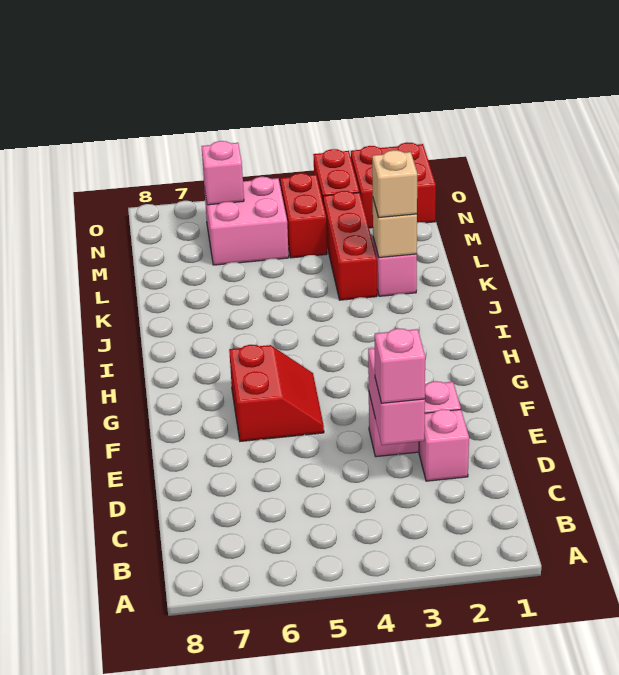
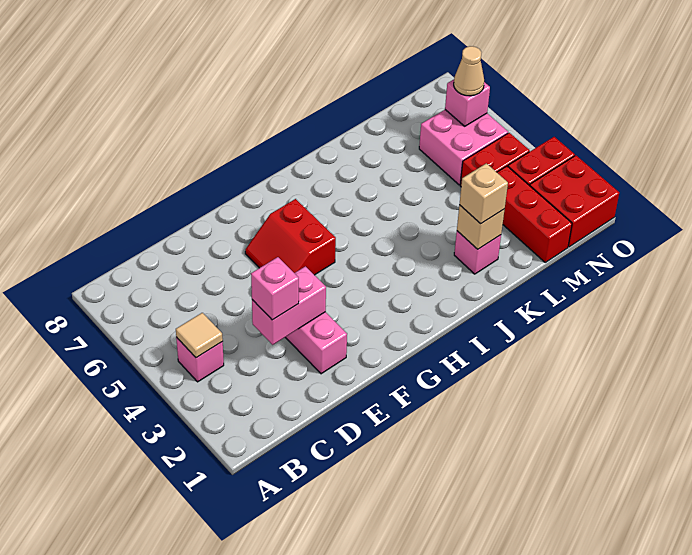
none -> tan tile B4 level 2
pink brick D2 level 1 -> pink brick B4 level 1
red slope F5:G6 level 1 top 6 -> red slope F5:G6 level 1 top G
red brick K3:M3 level 1 -> red brick M1:M3 level 1
none -> tan cone N6 level 3

